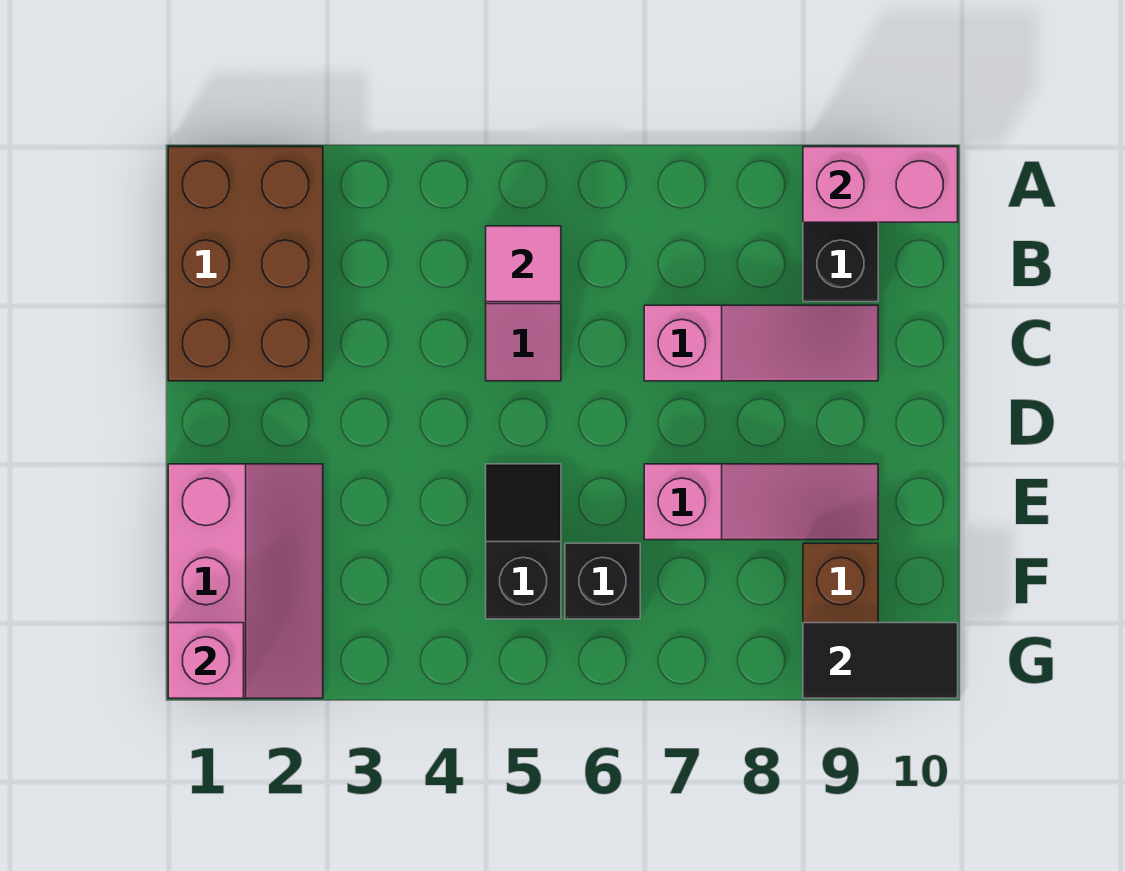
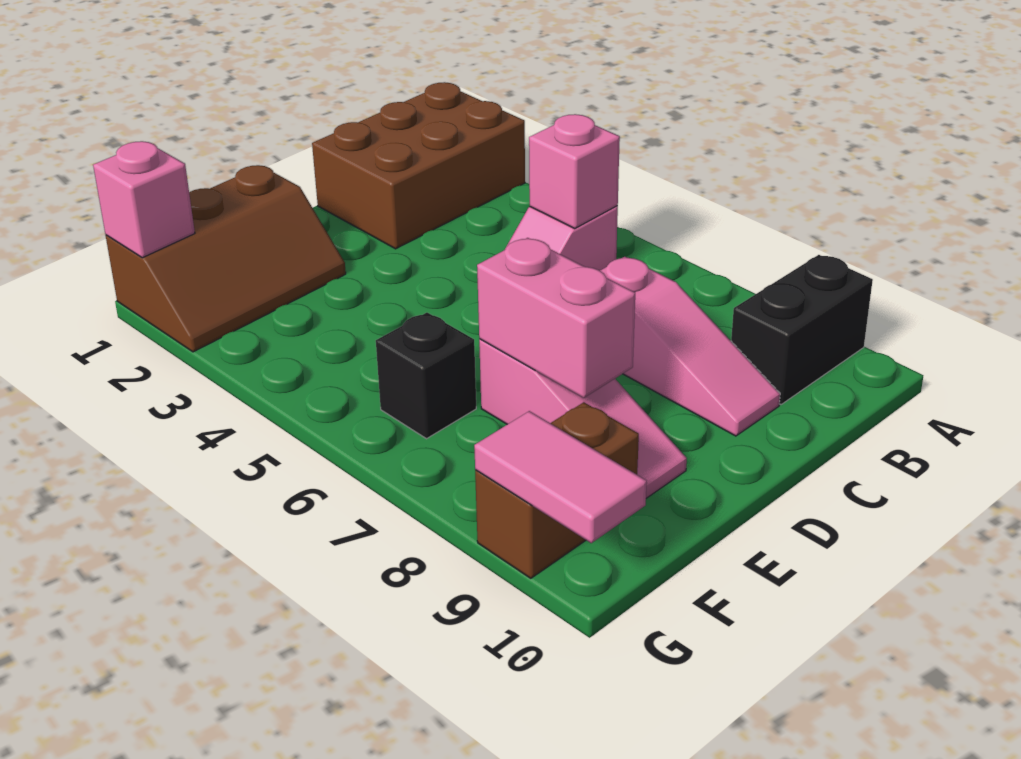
pink brick A9:A10 level 2 -> pink brick E7:E8 level 2
pink tile B5 level 2 -> pink brick B5 level 2
pink slope E1:G2 level 1 top 1 -> brown slope E1:G2 level 1 top 1
black slope E5:F5 level 1 top F -> none
black tile G9:G10 level 2 -> pink tile G9:G10 level 2

